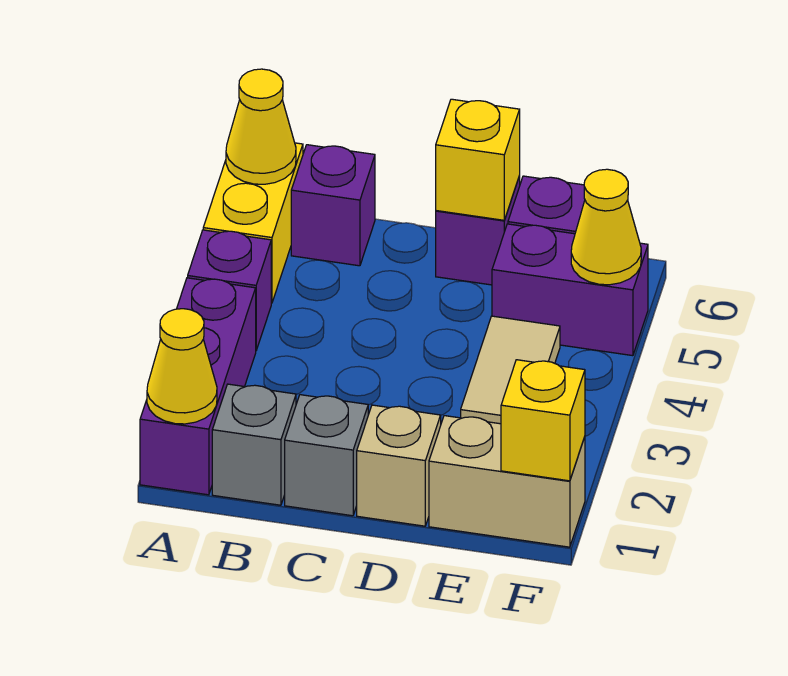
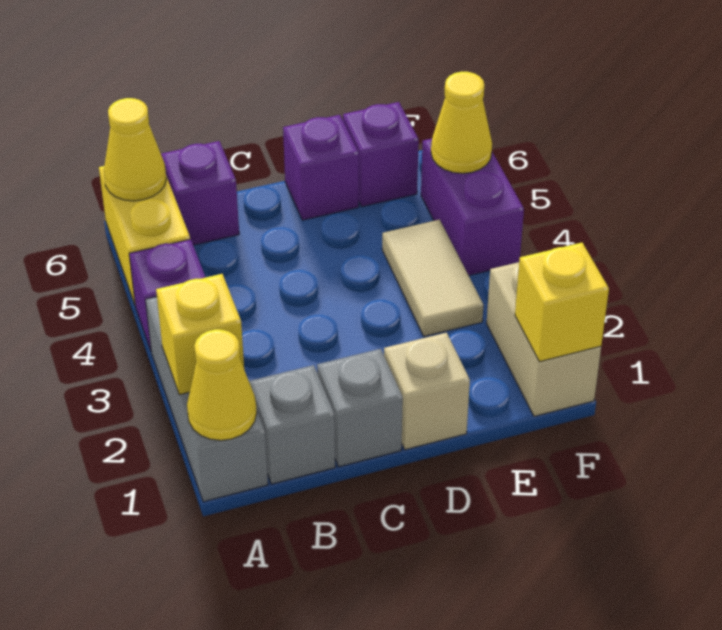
purple brick A1:A3 level 1 -> grey brick A1:A3 level 1
yellow brick D6 level 2 -> yellow brick A2 level 2
tan brick E1:F1 level 1 -> tan brick F1:F2 level 1
purple brick E5:F5 level 1 -> purple brick F4:F5 level 1

